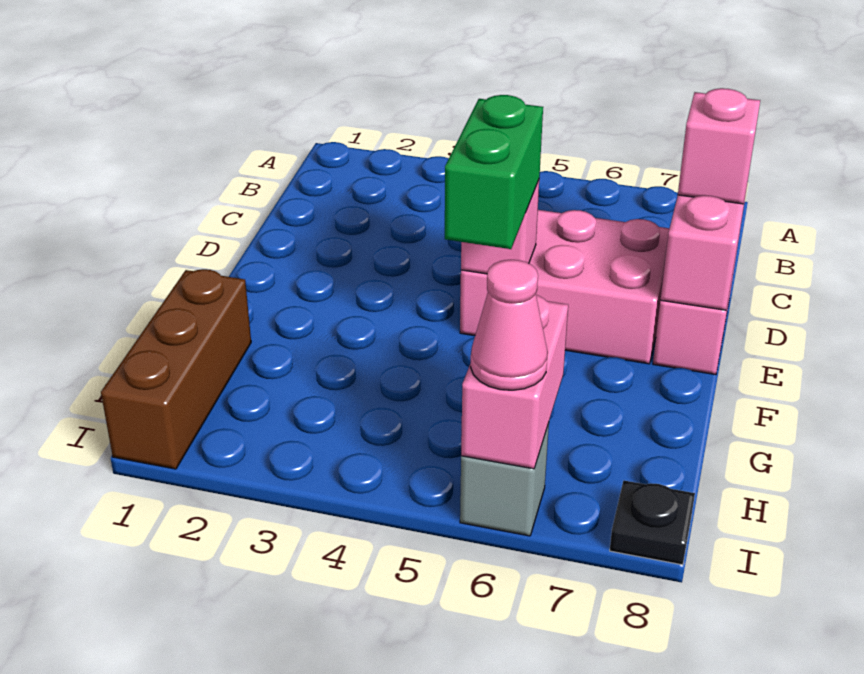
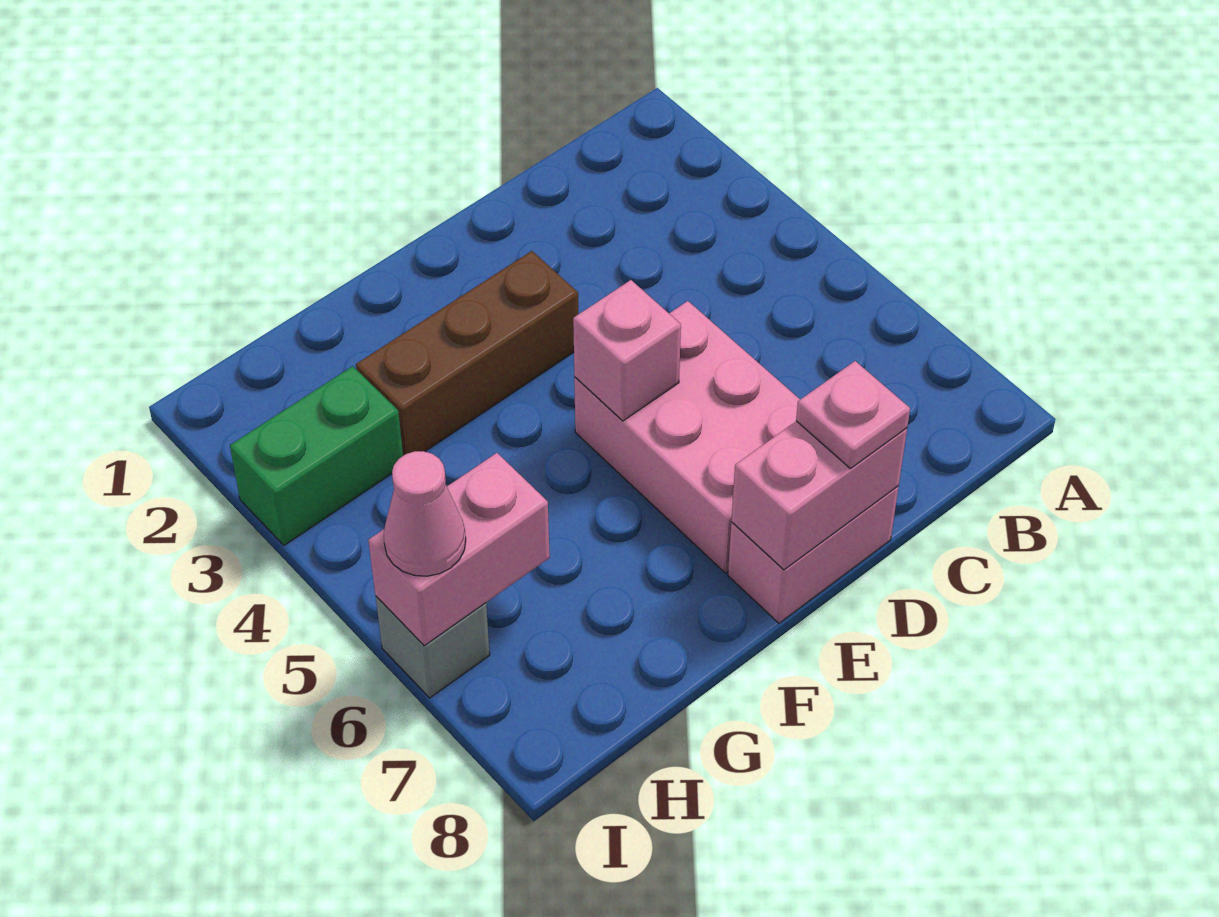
pink brick D8 level 3 -> pink plate D8 level 3
green brick E5:F5 level 3 -> green brick H3:I3 level 1
brown brick G1:I1 level 1 -> brown brick E3:G3 level 1
black plate I8 level 1 -> none

